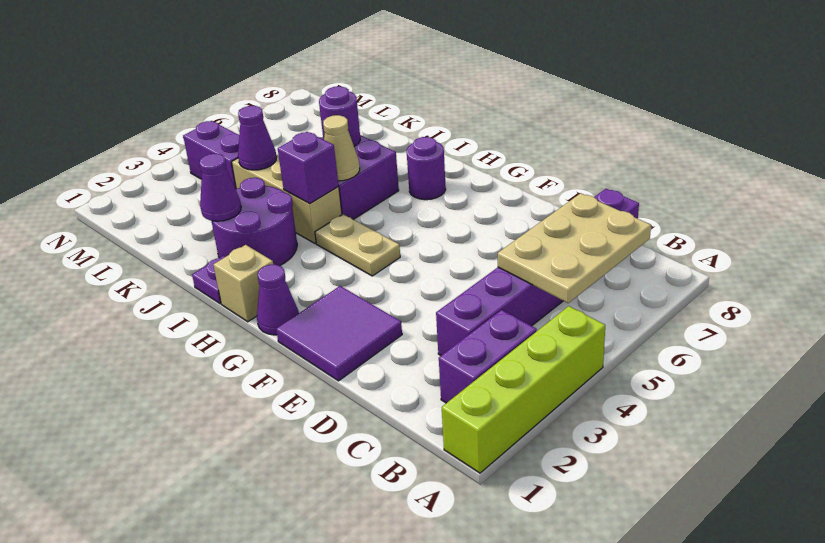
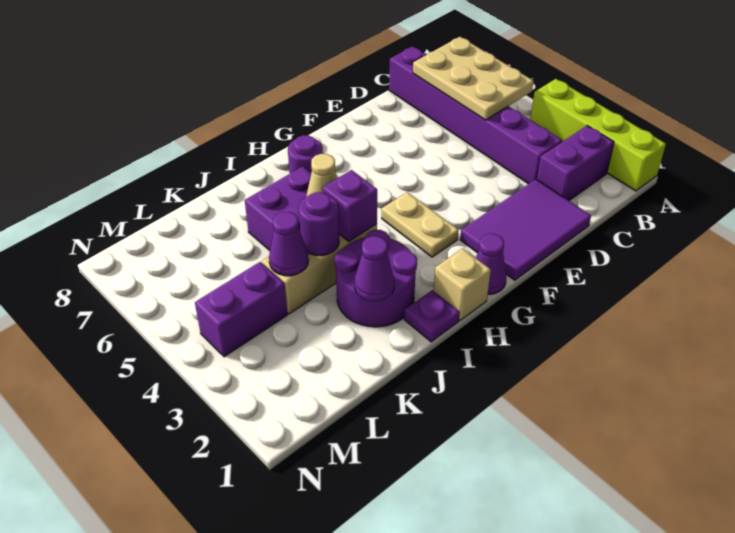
purple brick B2:B3 level 1 -> purple brick B2:C2 level 1
purple tile E1:F2 level 1 -> purple tile D1:F2 level 1
tan plate G4:H4 level 1 -> tan plate G3:G4 level 1
purple round brick J6 level 2 -> purple round brick J4 level 2

